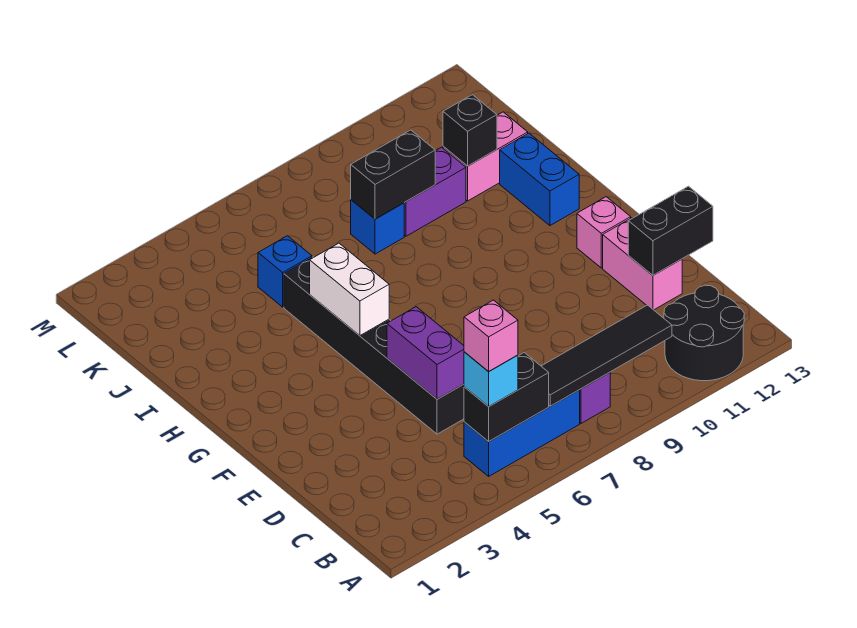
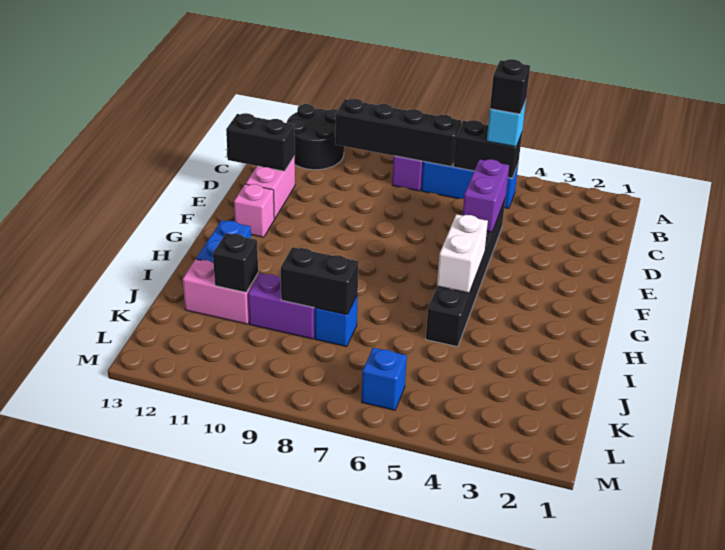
pink brick B5 level 4 -> black brick B5 level 4
black tile B7:B10 level 2 -> black brick B7:B10 level 2
blue brick J5 level 1 -> blue brick L6 level 1

